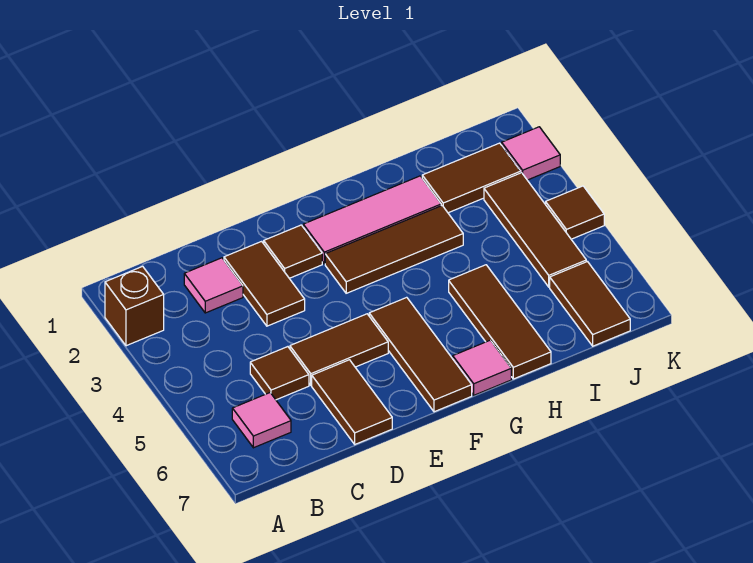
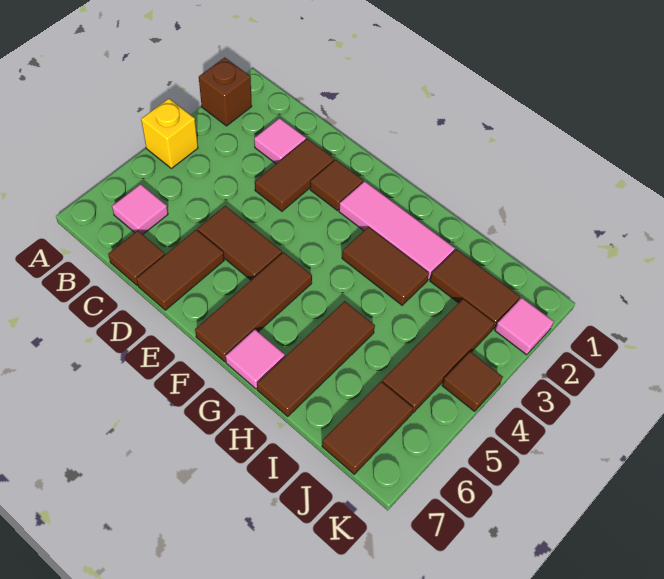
none -> yellow brick A4 level 1
brown tile C5 level 1 -> brown tile C7 level 1
brown tile F3:H3 level 1 -> brown tile G3:H3 level 1

